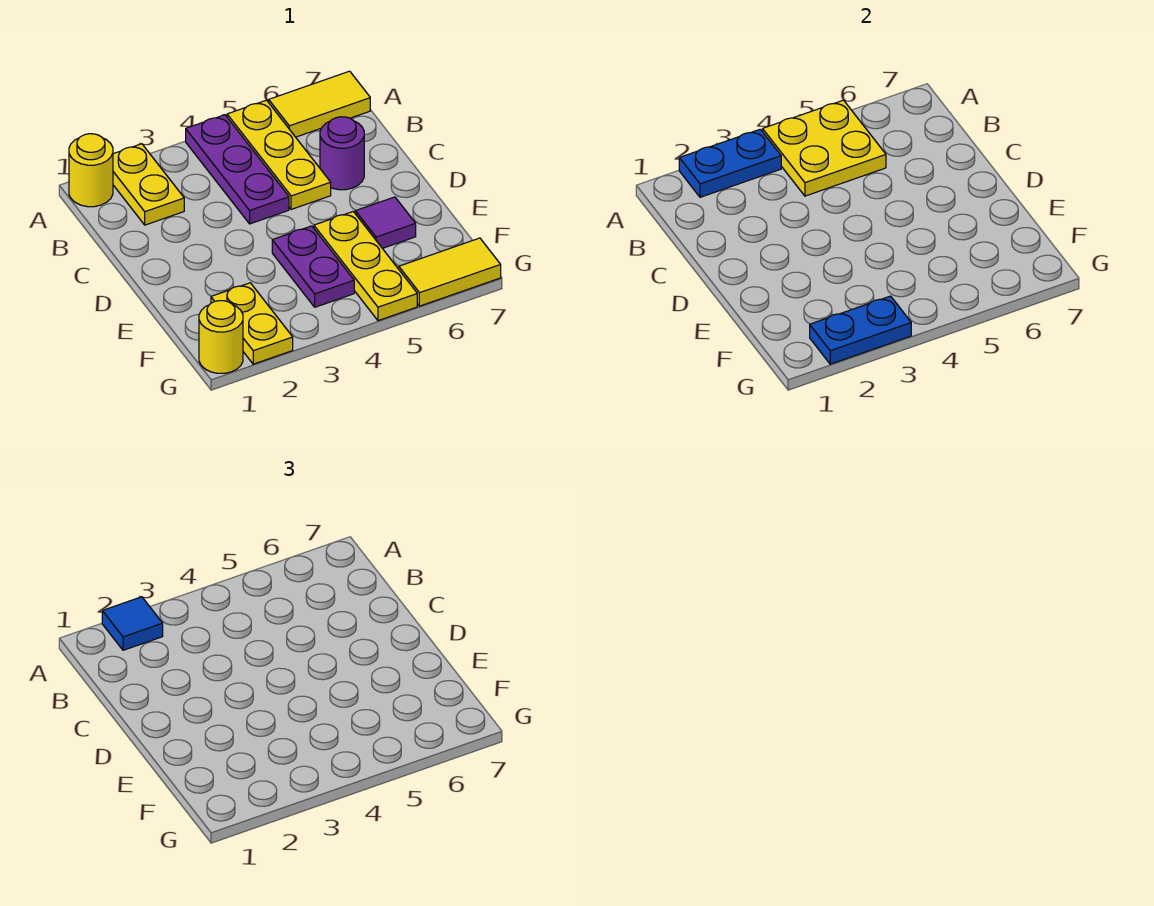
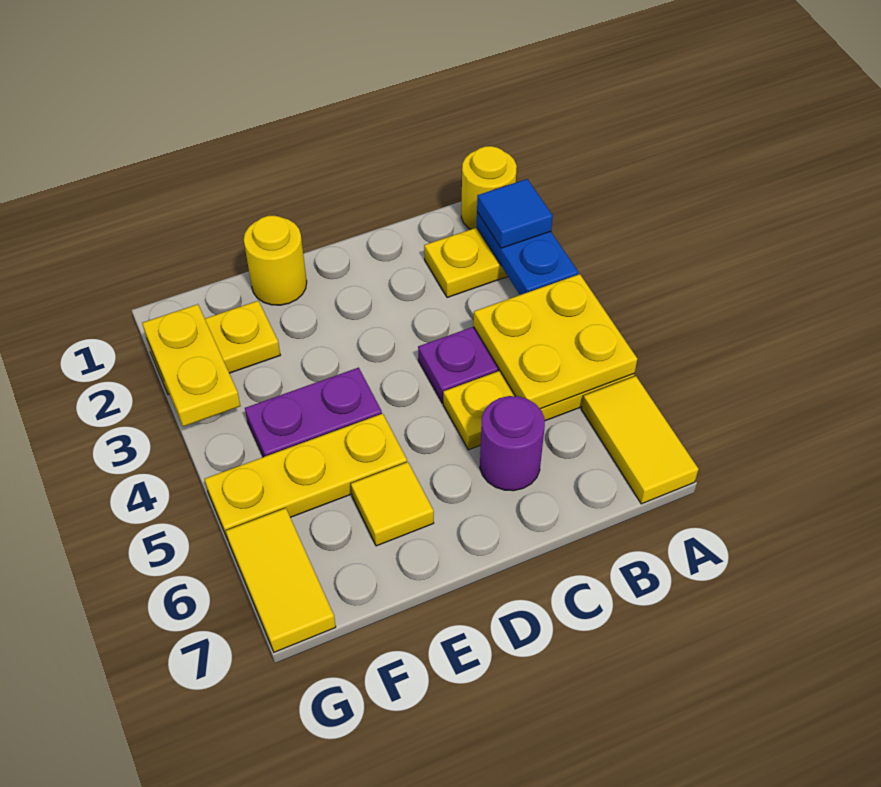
purple tile E6 level 1 -> yellow tile E6 level 1
yellow round brick G1 level 1 -> yellow round brick E1 level 1
blue plate G2:G3 level 2 -> yellow plate G2:G3 level 2

